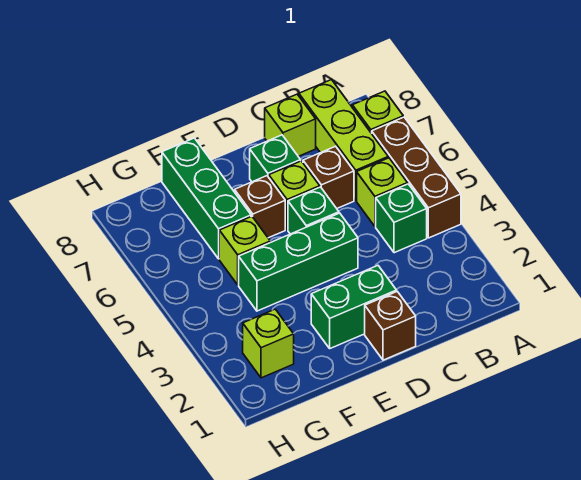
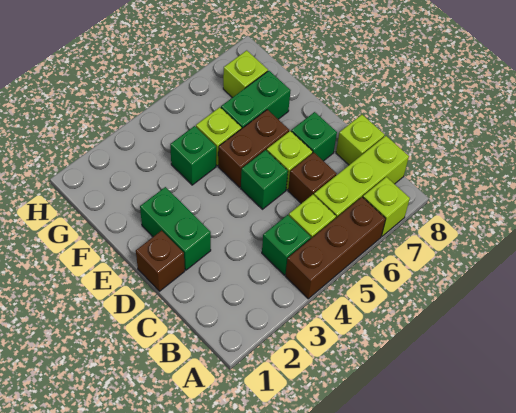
green brick D4:F4 level 1 -> green brick F4 level 1
brown brick E6 level 1 -> brown brick E5:E6 level 1
green brick F6:F8 level 1 -> green brick F6:F7 level 1
lime brick G2 level 1 -> lime brick G7 level 1

